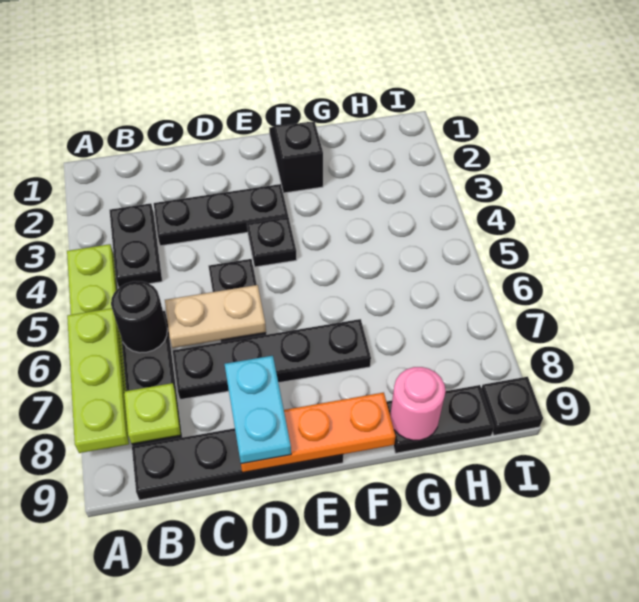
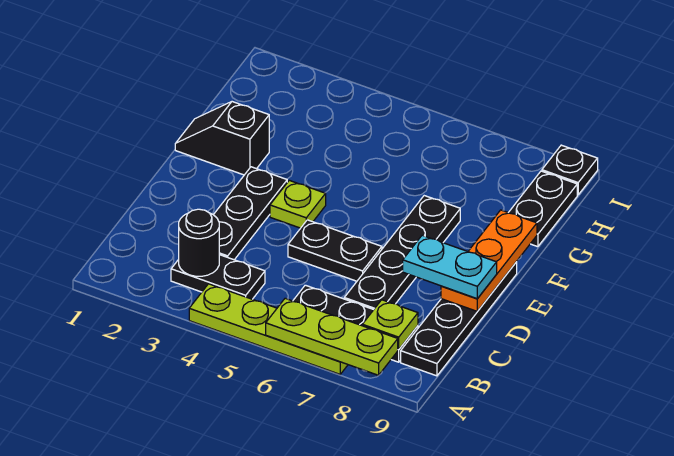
black round brick B6 level 2 -> black round brick B3 level 2
tan plate C6:D6 level 2 -> none
black plate E4 level 1 -> lime plate E4 level 1
pink round brick G9 level 2 -> none

